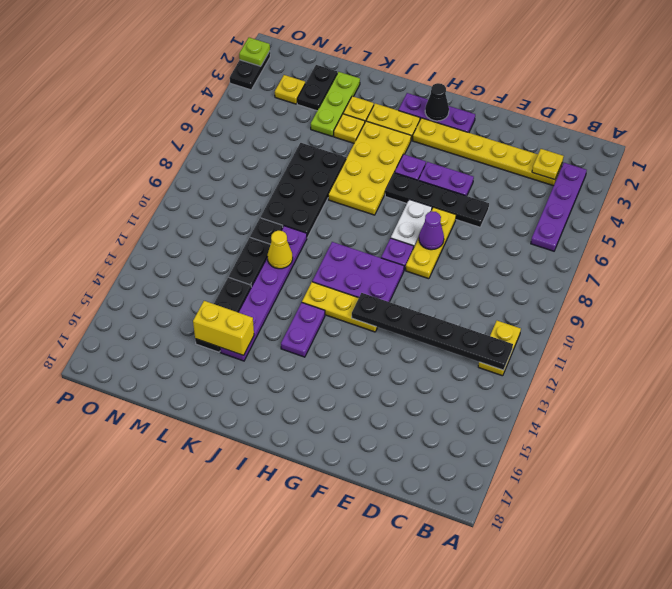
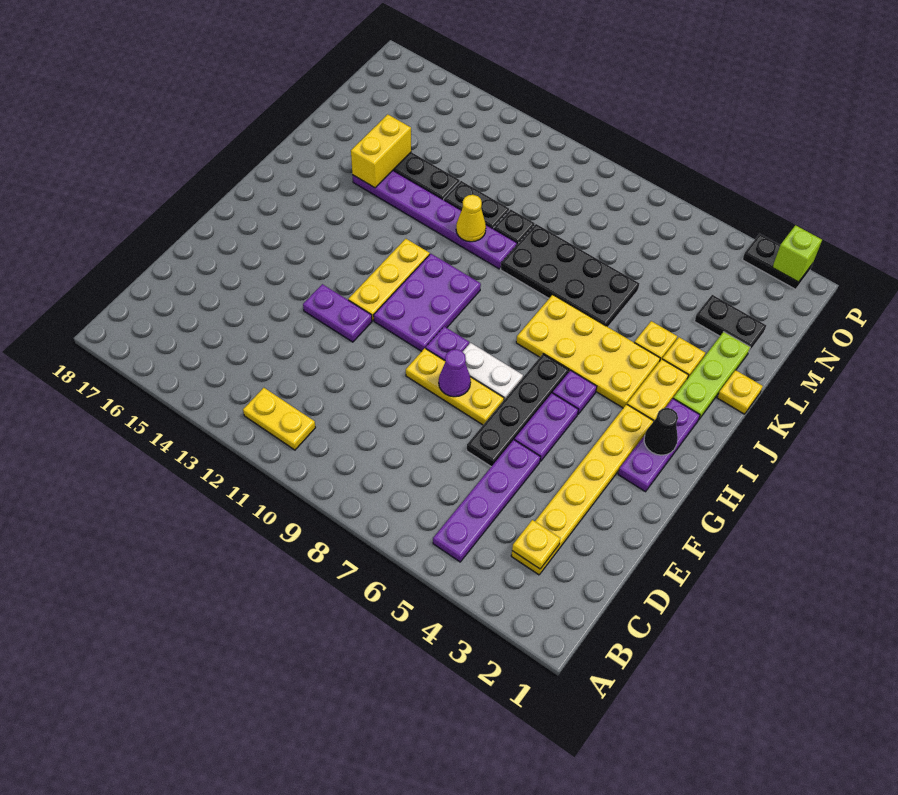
purple plate B3:B6 level 1 -> purple plate B5:E5 level 1
black plate B12:G12 level 2 -> none
purple plate I13:I14 level 1 -> purple plate F12:F13 level 1
lime plate L2:L4 level 1 -> lime plate J2:L2 level 1
yellow plate N3 level 1 -> yellow plate K1 level 1
lime plate P2 level 2 -> lime brick P2 level 2

